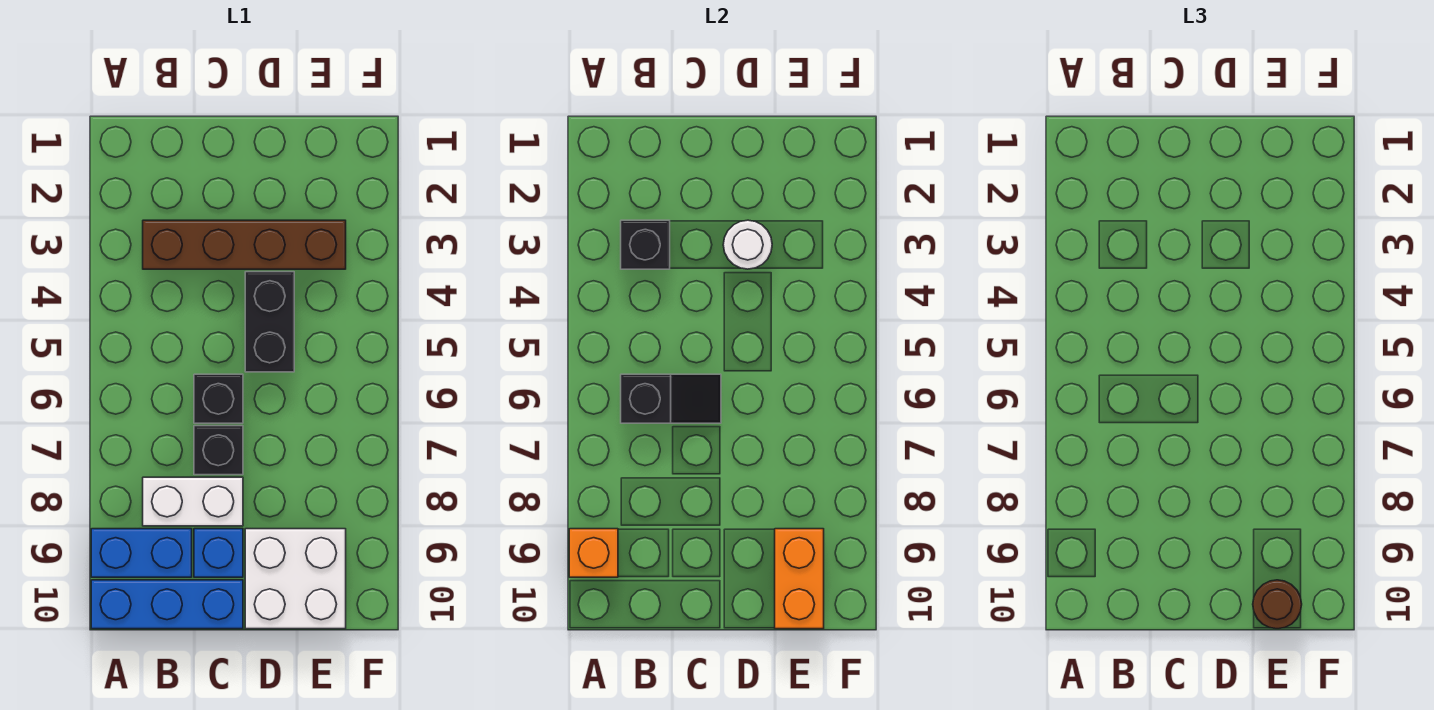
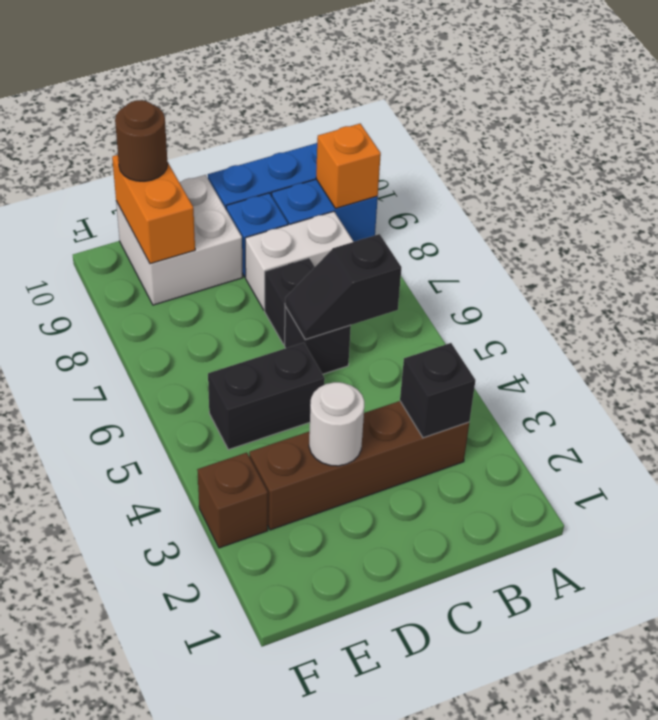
black brick D4:D5 level 1 -> black brick D5:E5 level 1
none -> brown brick F3 level 1

